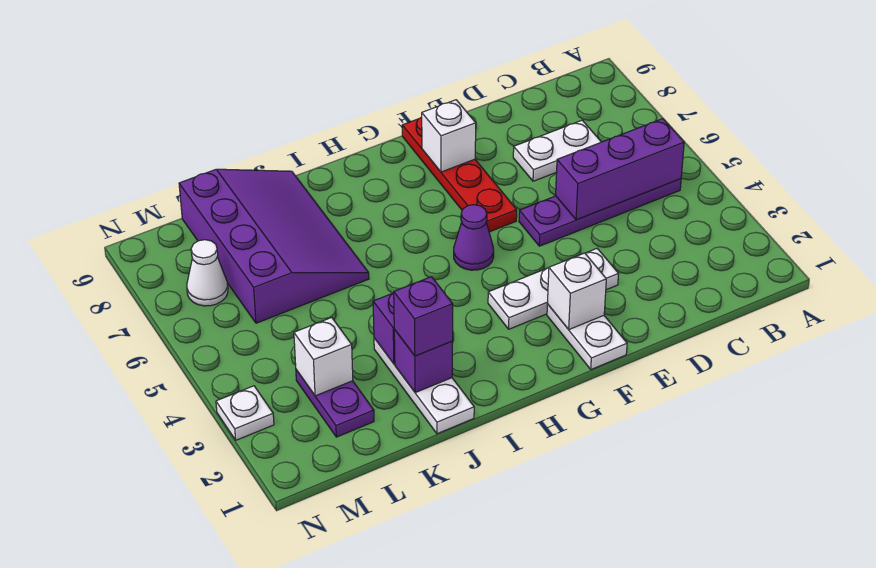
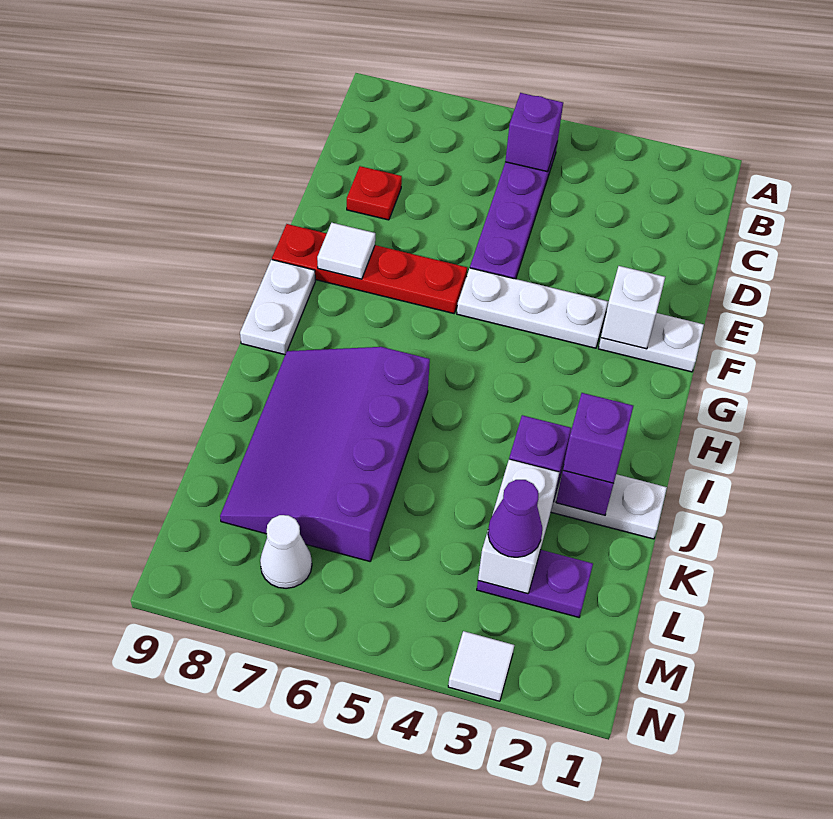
purple brick B5:D5 level 2 -> purple brick B5 level 2
white plate C7:D7 level 1 -> white plate G9:H9 level 1
none -> red plate D8 level 1
white plate E3:G3 level 1 -> white plate F3:F5 level 1
white brick F8 level 2 -> white tile F8 level 2
purple cone G5 level 1 -> purple cone L3 level 3
purple slope J6:L9 level 1 top L -> purple slope I6:L8 level 1 top 6
white brick L3 level 2 -> white brick K3:L3 level 2
white plate N3 level 1 -> white tile N3 level 1

